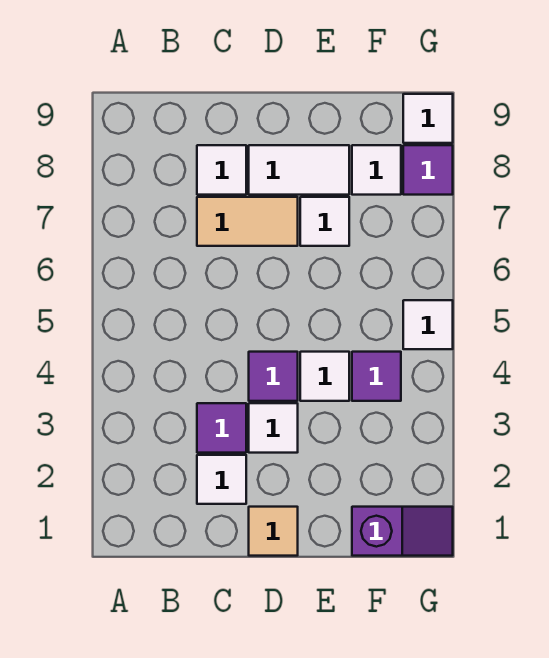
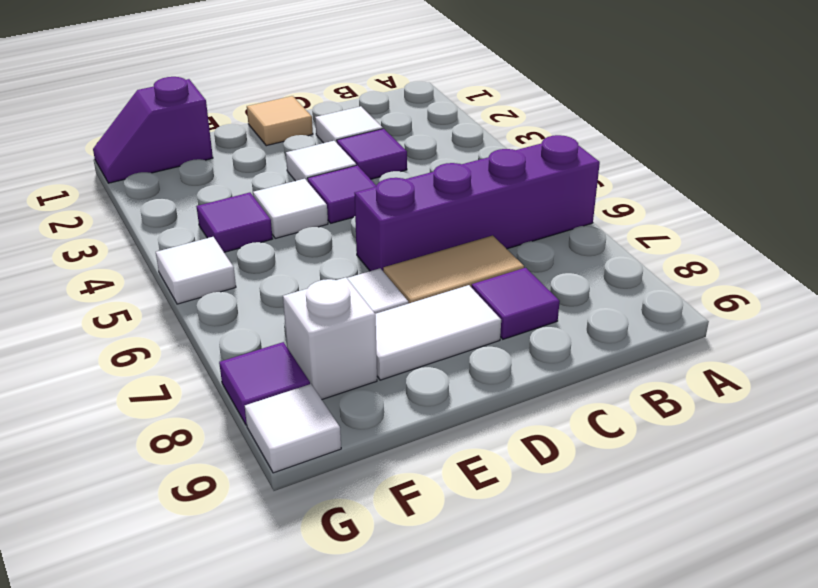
none -> purple brick A6:D6 level 1
white tile C8 level 1 -> purple tile C8 level 1
white tile F8 level 1 -> white brick F8 level 1

